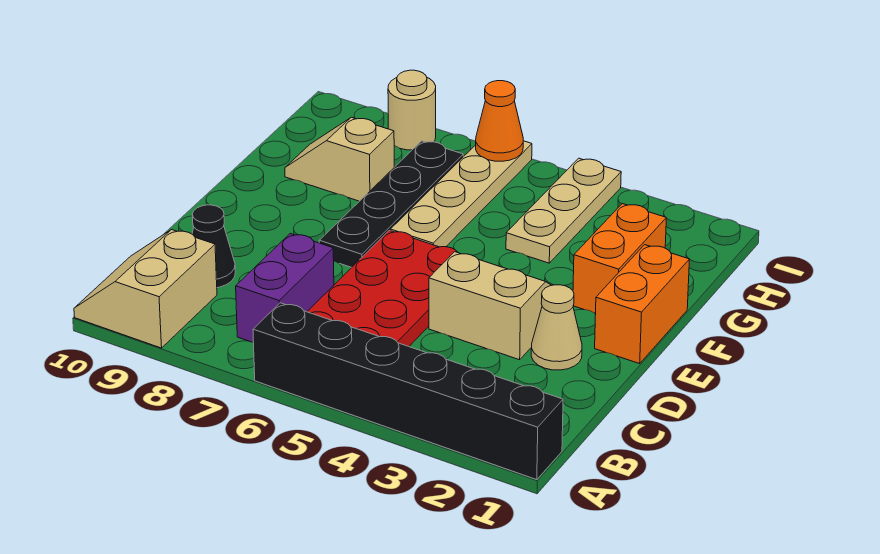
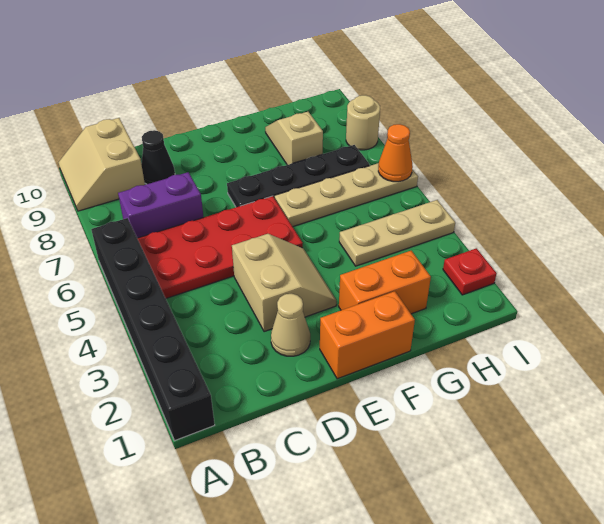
tan slope A9:B10 level 1 top 9 -> tan slope A9:B10 level 1 top B
none -> red plate I2 level 1

